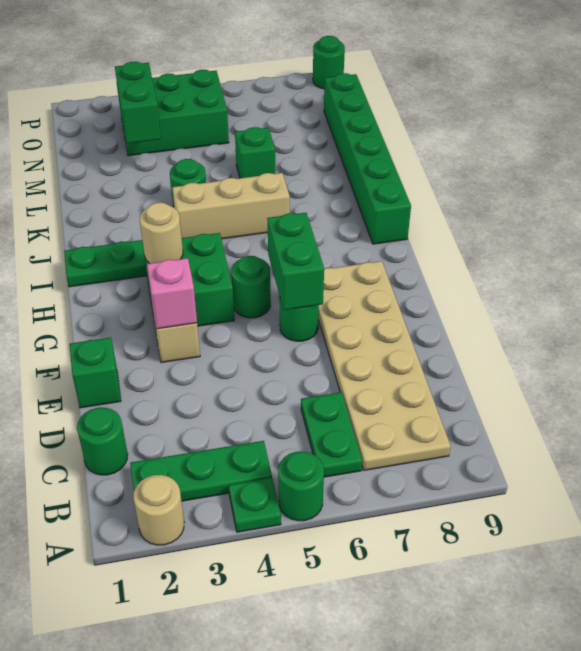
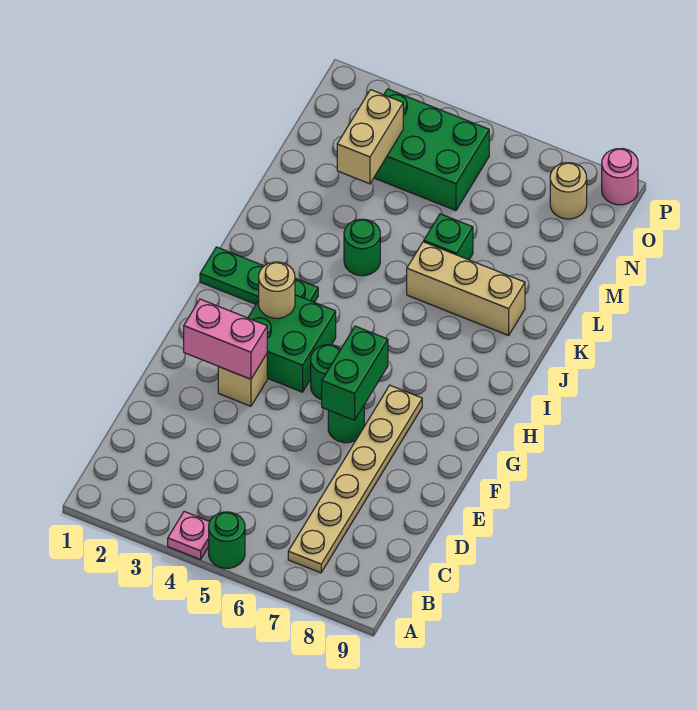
tan round brick A2 level 1 -> tan round brick O8 level 1
green plate A4 level 1 -> pink plate A4 level 1
green plate B2:B4 level 1 -> none
green plate B6:C6 level 1 -> none
tan plate B7:G8 level 1 -> tan plate B7:G7 level 1
green round brick C1 level 1 -> none
green brick E1 level 1 -> none
pink brick F3 level 2 -> pink brick F2:F3 level 2
green brick I9:N9 level 1 -> none
tan brick J4:J6 level 1 -> tan brick K6:K8 level 1
green brick M3:N3 level 2 -> tan brick M3:N3 level 2
green round brick P9 level 1 -> pink round brick P9 level 1

